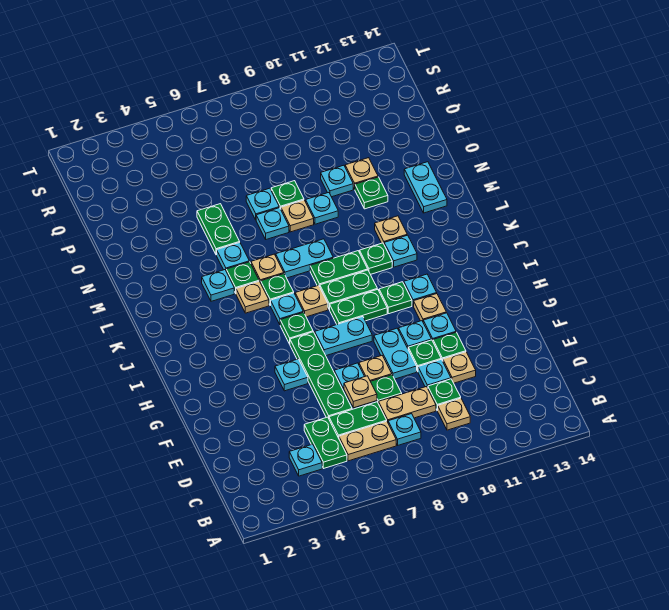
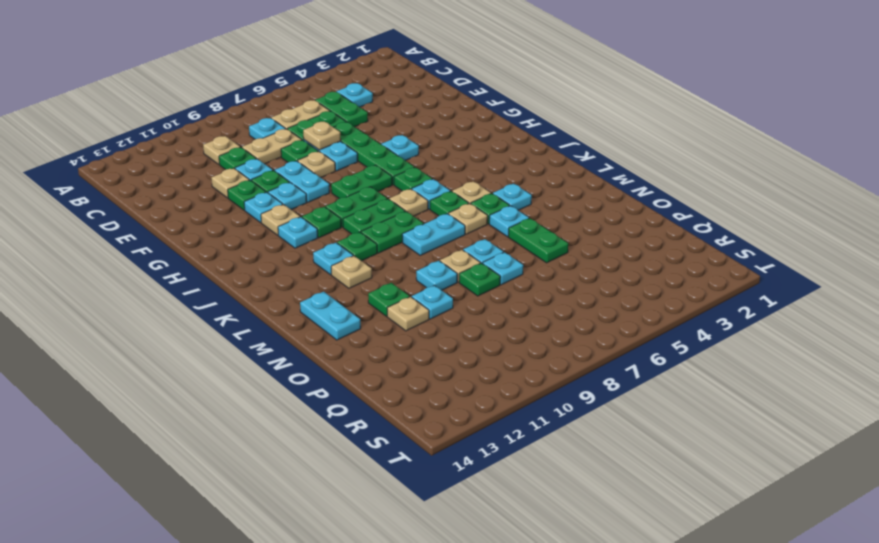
cyan plate H7:H8 level 1 -> green plate H7:H8 level 1

